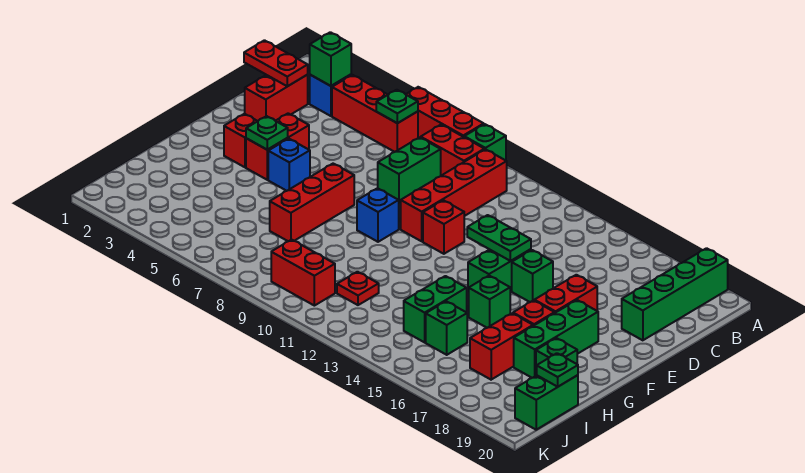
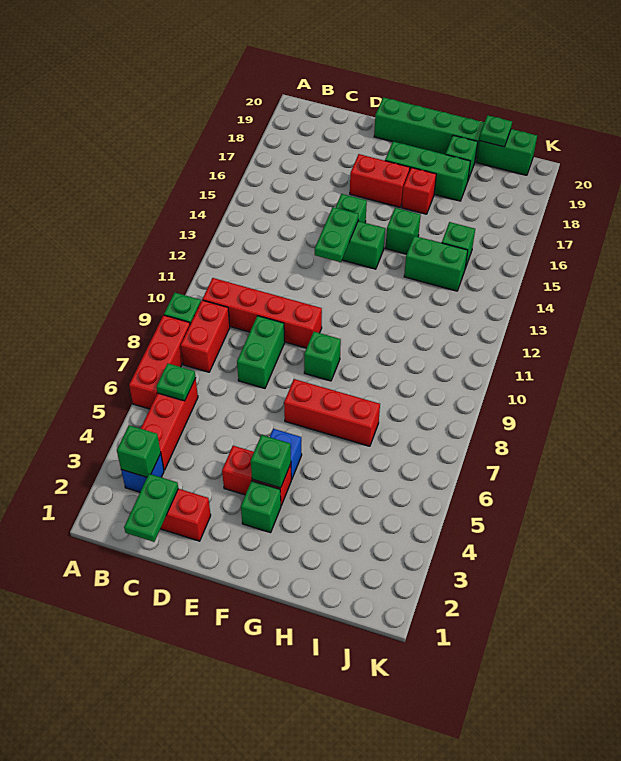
green brick A19:D19 level 1 -> green brick E20:H20 level 1
red plate C1:C2 level 2 -> green plate C1:C2 level 2
green brick C8:D8 level 1 -> green brick D8:D9 level 1
red brick E11 level 1 -> none
red brick F3 level 1 -> green brick F3 level 1
green plate F4 level 2 -> green brick F4 level 2
blue brick F9 level 1 -> green brick F9 level 1
red brick H17:I17 level 1 -> none
red plate I11 level 1 -> none
red brick J9:J10 level 1 -> none

